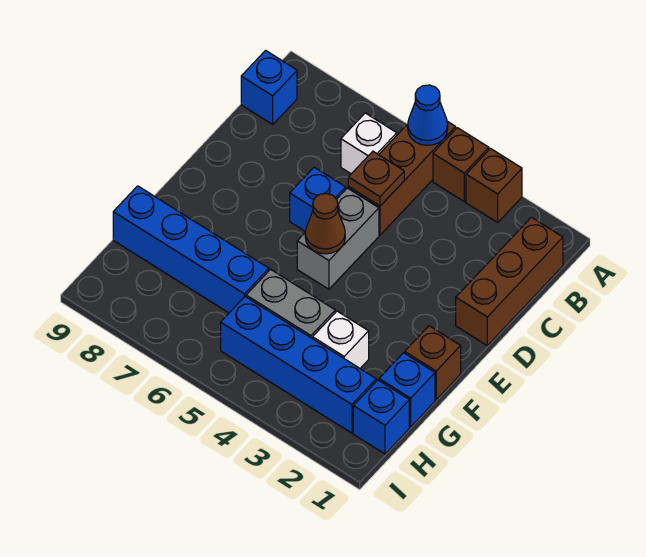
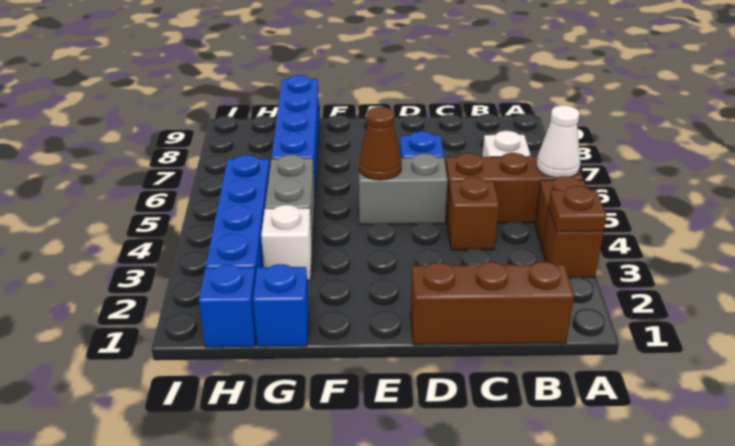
blue cone A5 level 2 -> white cone A5 level 2
blue brick B9 level 1 -> none
brown plate C5 level 2 -> brown plate A3 level 2
brown brick F1 level 1 -> brown brick C4 level 1

